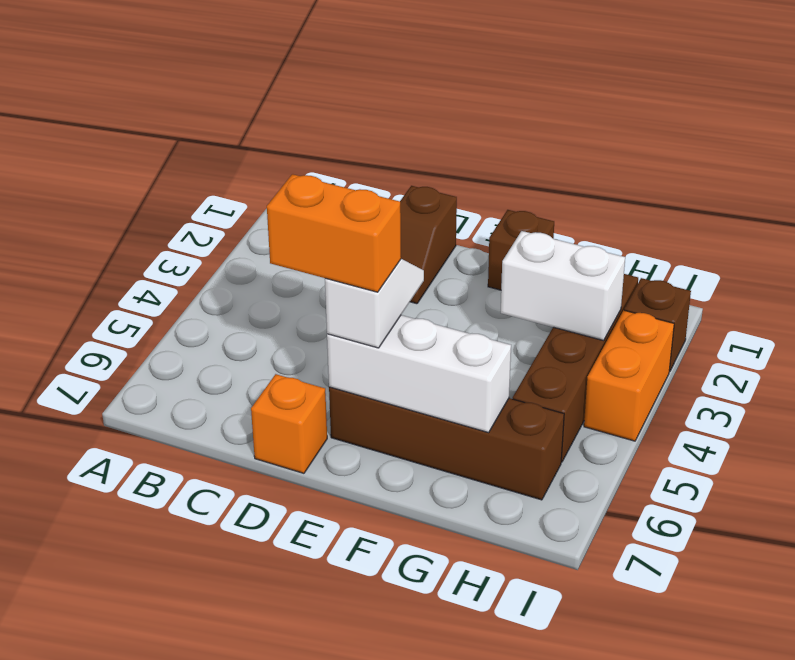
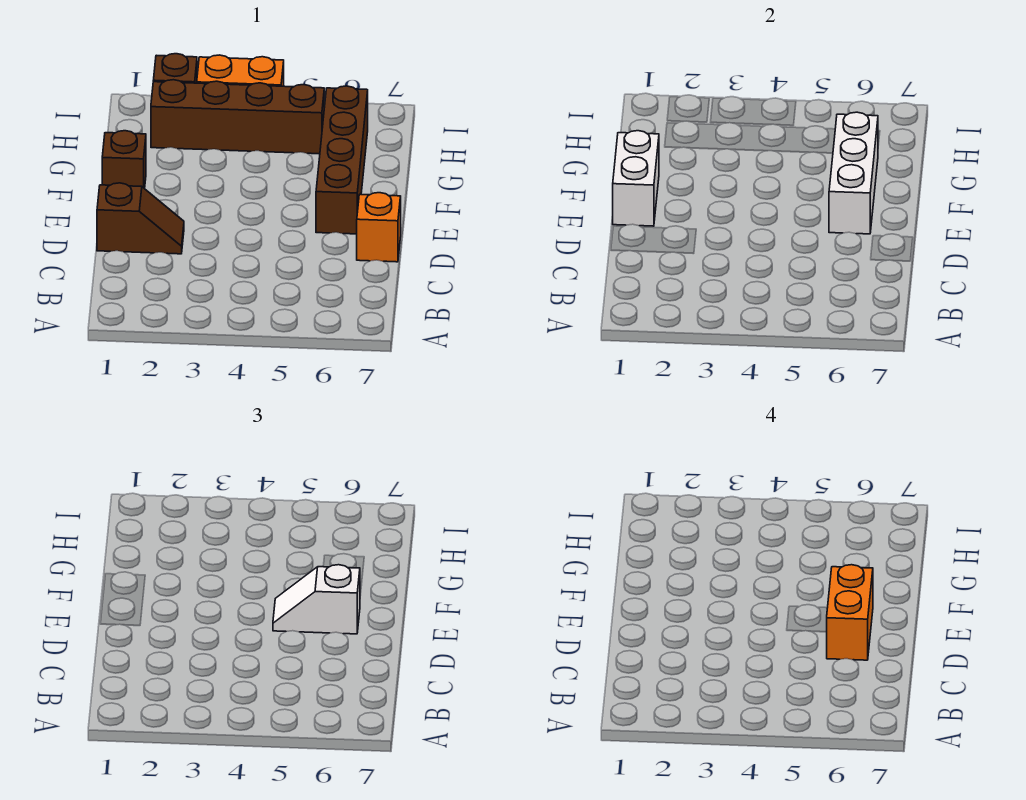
white brick G3:H3 level 2 -> white brick E1:F1 level 2

